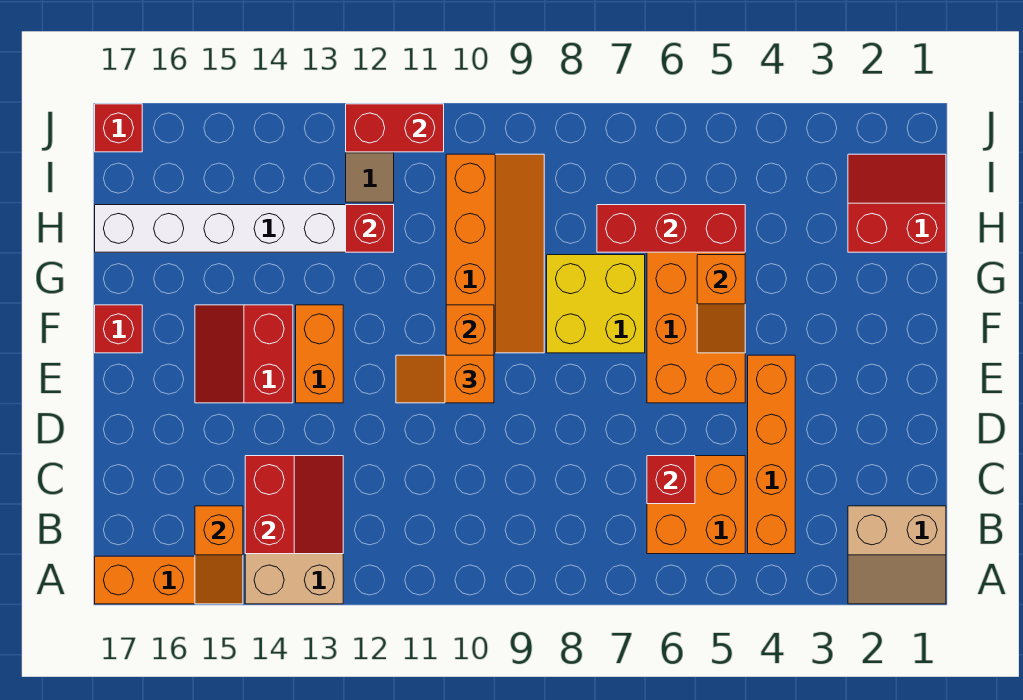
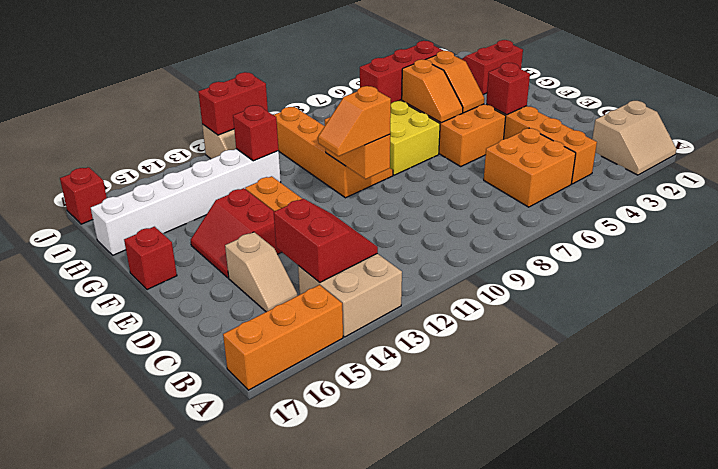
orange slope A15:B15 level 2 top B -> orange slope F6:G6 level 2 top G
red brick C6 level 2 -> red brick E4 level 2
none -> tan slope C15:D15 level 1 top D

